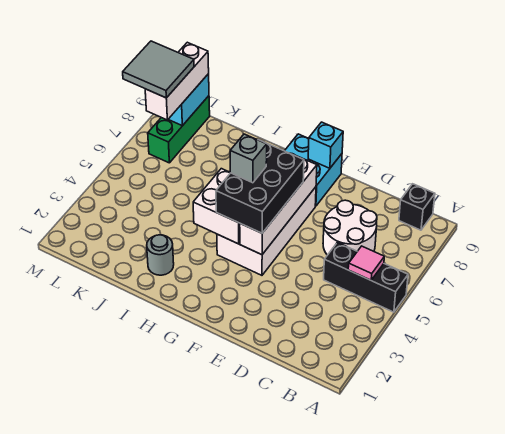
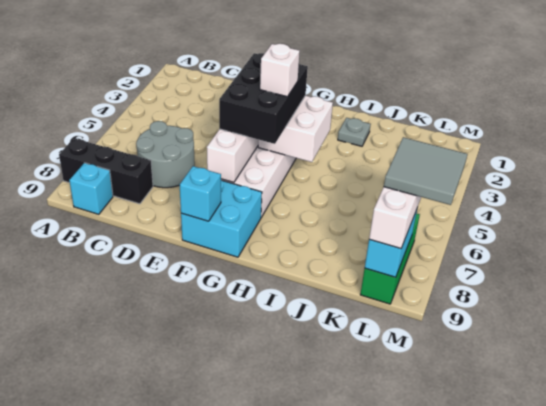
black brick A5:C5 level 1 -> black brick A8:C8 level 1
pink tile B5 level 2 -> none
black brick B9 level 1 -> cyan brick B9 level 1
white round brick C6:D7 level 1 -> grey round brick C6:D7 level 1
grey brick G5 level 4 -> white brick G5 level 4
grey round brick I2 level 1 -> grey plate I2 level 1

